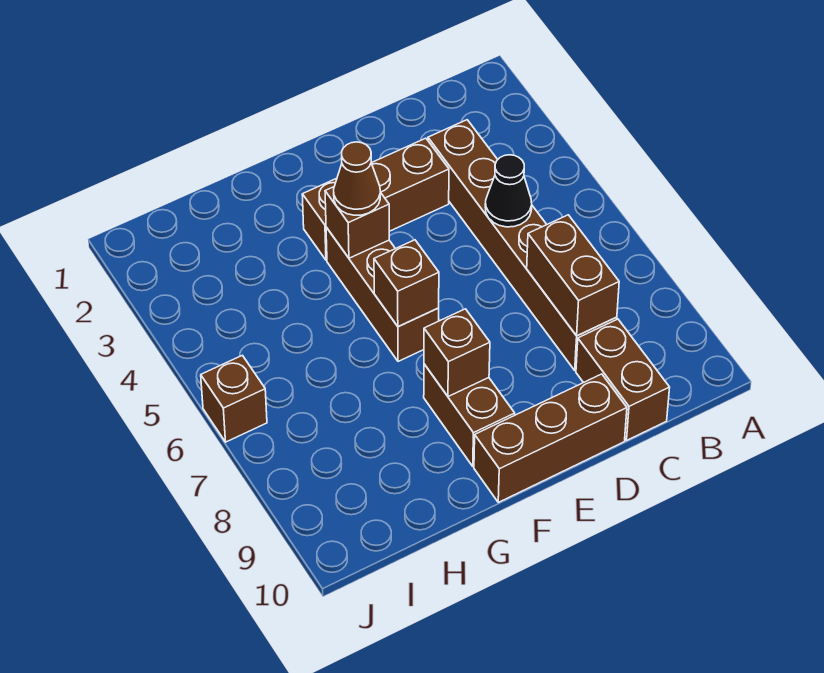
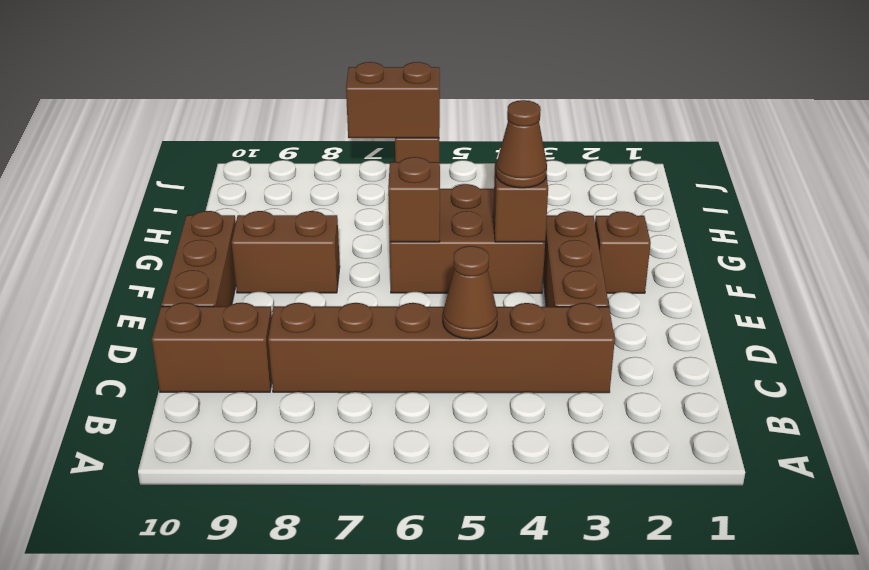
black cone C5 level 2 -> brown cone C5 level 2
brown brick C7:C8 level 2 -> brown brick J6:J7 level 2
brown brick F4:F6 level 1 -> brown brick F4:G6 level 1
brown brick F8 level 2 -> brown brick F2 level 1

